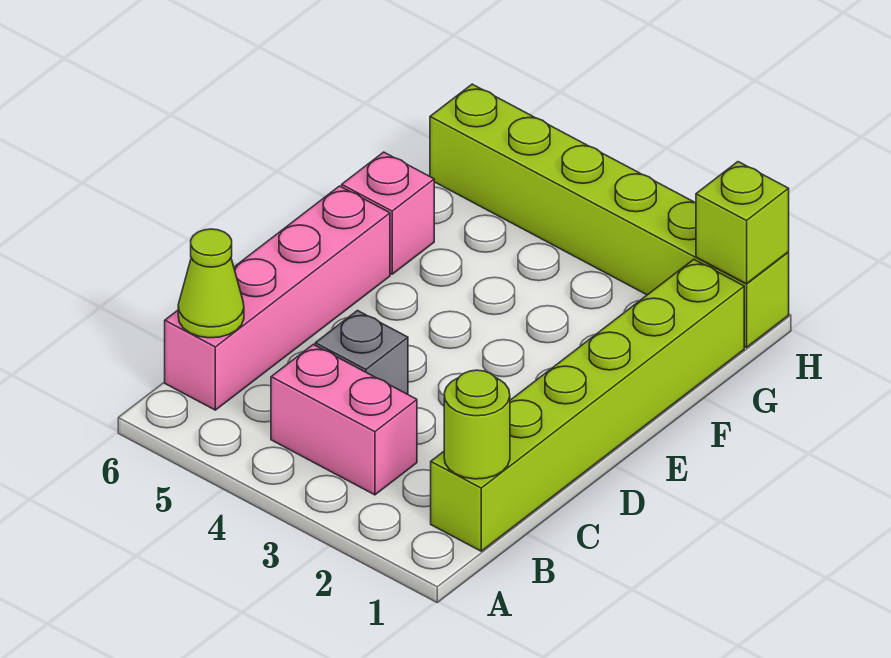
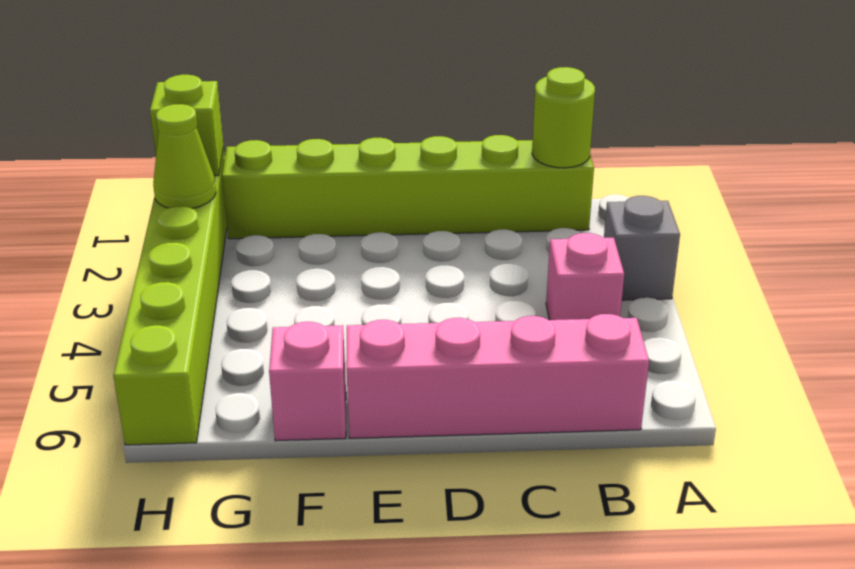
pink brick B3:B4 level 1 -> pink brick B4 level 1
lime cone B6 level 2 -> lime cone H2 level 2
grey brick C4 level 1 -> grey brick A3 level 1

